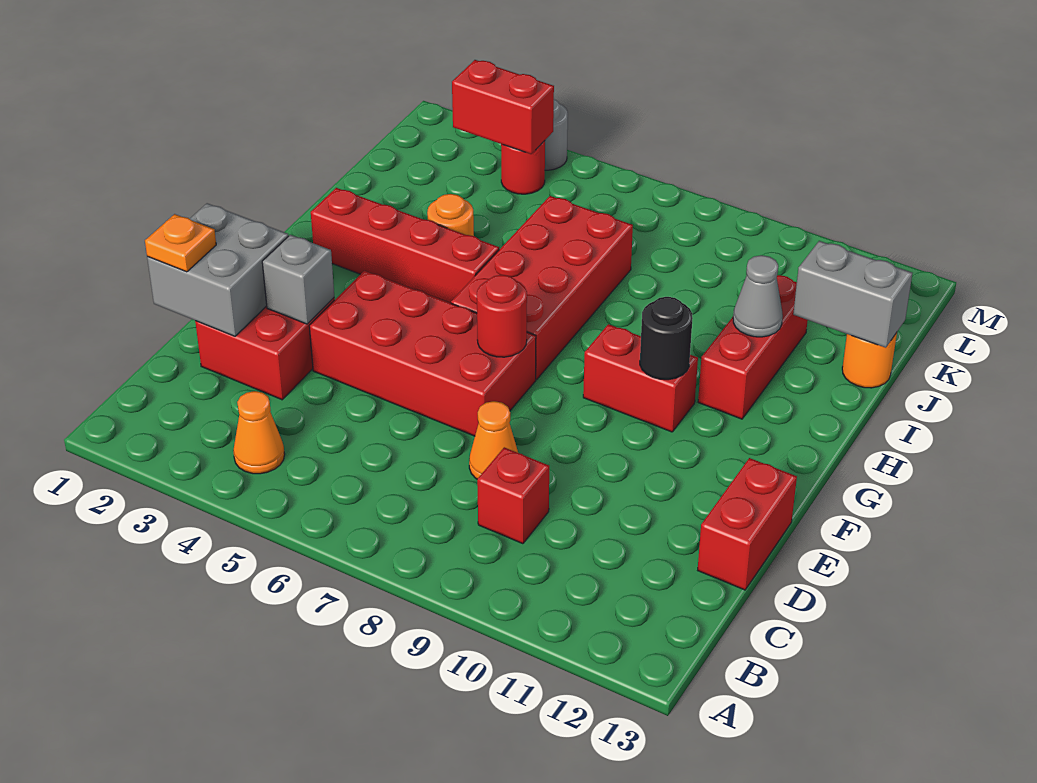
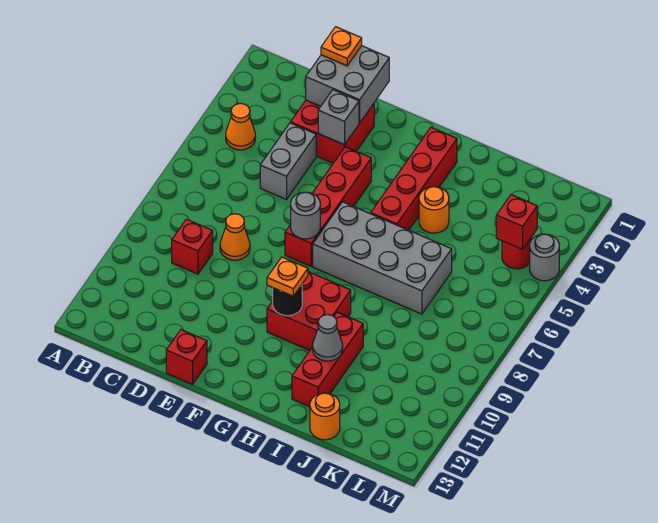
red brick D13:E13 level 1 -> red brick E13 level 1
red brick E4:F7 level 1 -> red brick F4:F7 level 1
red round brick F7 level 2 -> grey round brick F7 level 2
red brick G6:J7 level 1 -> grey brick G6:J7 level 1
red brick G9:G10 level 1 -> red brick G9:H10 level 1
none -> orange plate G10 level 3
red brick H11:J11 level 1 -> red brick I10:I12 level 1
grey brick J12:J13 level 2 -> grey brick D4:D5 level 1
red brick L3:L4 level 2 -> red brick L4 level 2

